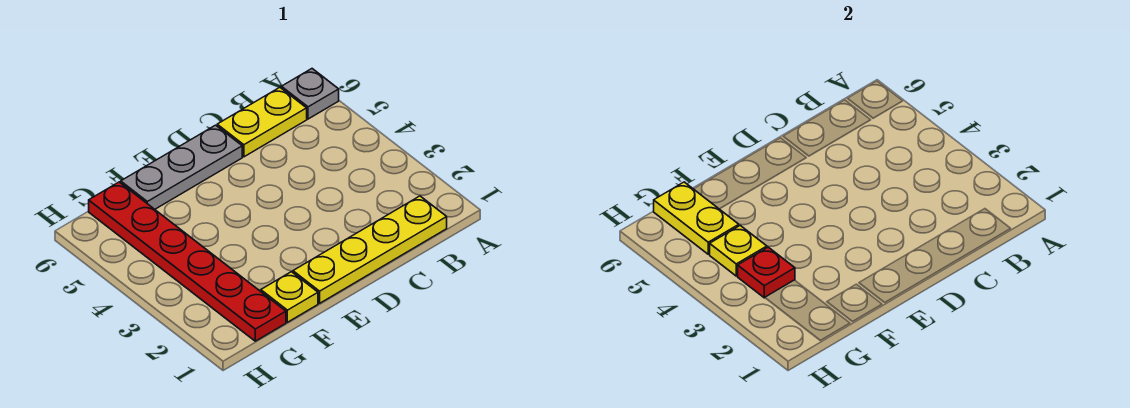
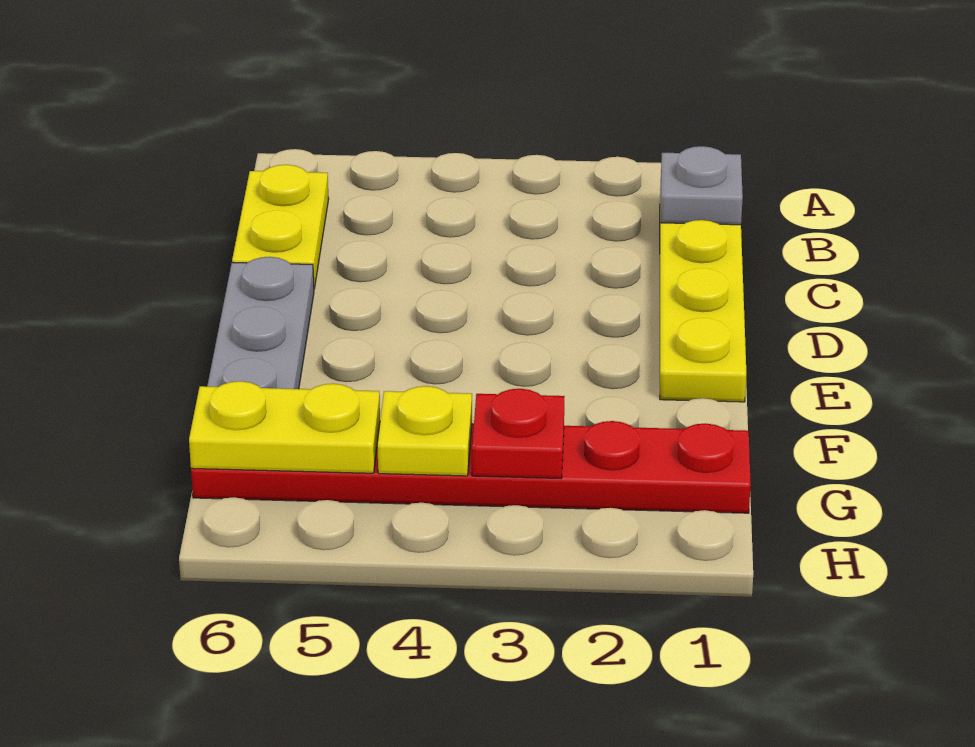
grey plate A6 level 1 -> grey plate B1 level 2
yellow plate F1 level 1 -> none

